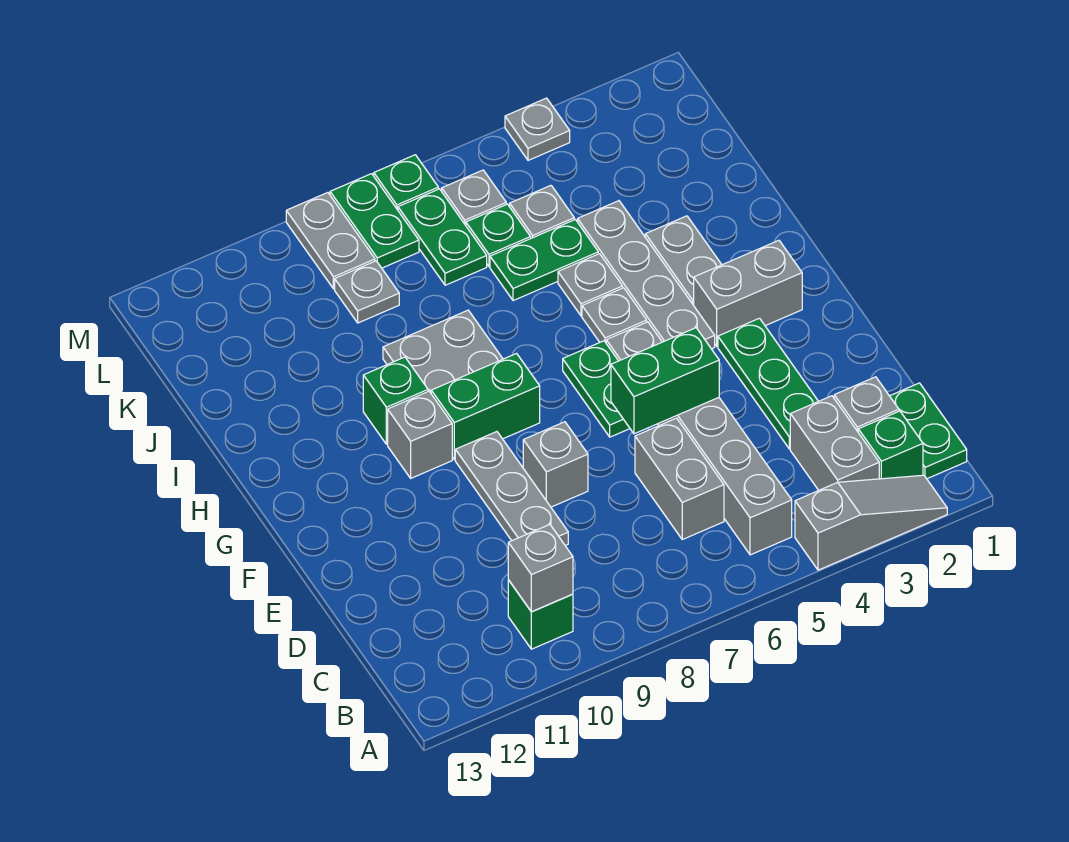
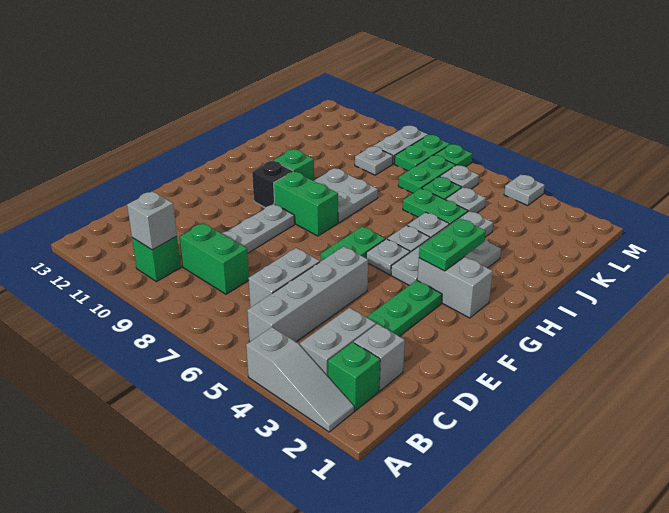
green plate B1:C1 level 1 -> green plate G3:H3 level 2
green brick E5:E6 level 2 -> green brick C8:C9 level 1
grey brick E8 level 1 -> none
grey brick G10 level 1 -> black brick G10 level 1

